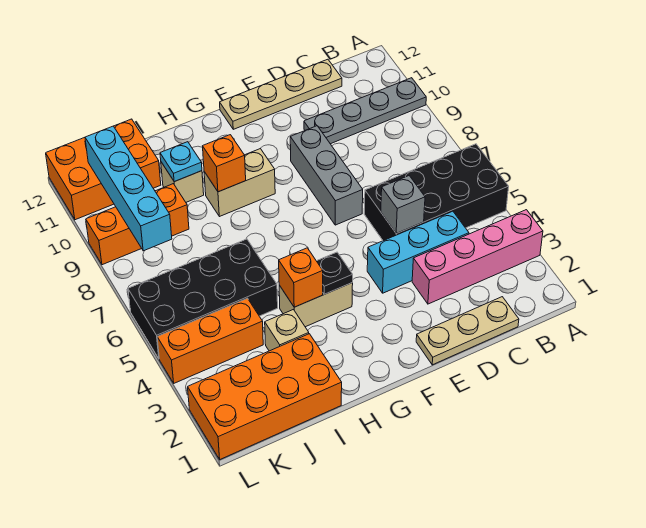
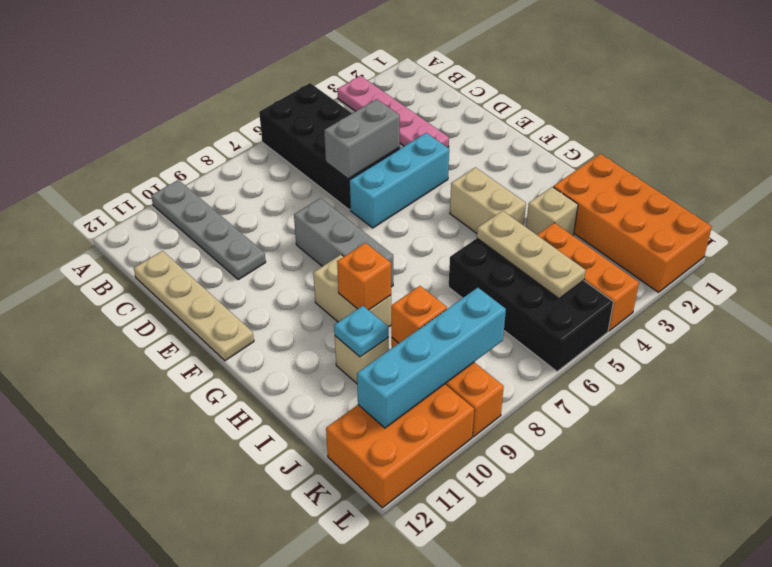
pink brick A3:D3 level 1 -> pink plate A3:D3 level 1
tan plate C1:E1 level 1 -> tan plate I5:K5 level 2
cyan brick C4:E4 level 1 -> cyan brick E4:E6 level 1
grey brick D5 level 2 -> grey brick D5:D6 level 2
grey brick E7:E9 level 1 -> grey brick E8:G8 level 1
black plate G4 level 2 -> none
orange brick H4 level 2 -> orange brick J9 level 2
orange brick J11:L12 level 1 -> orange brick K10:L12 level 1

